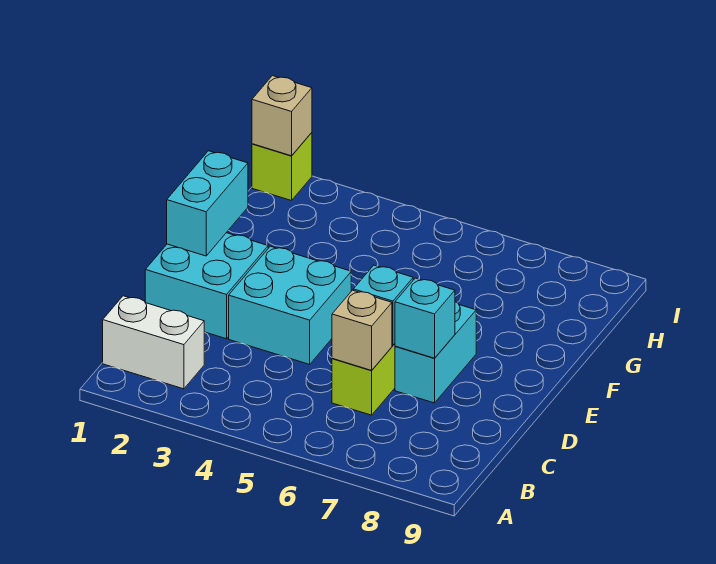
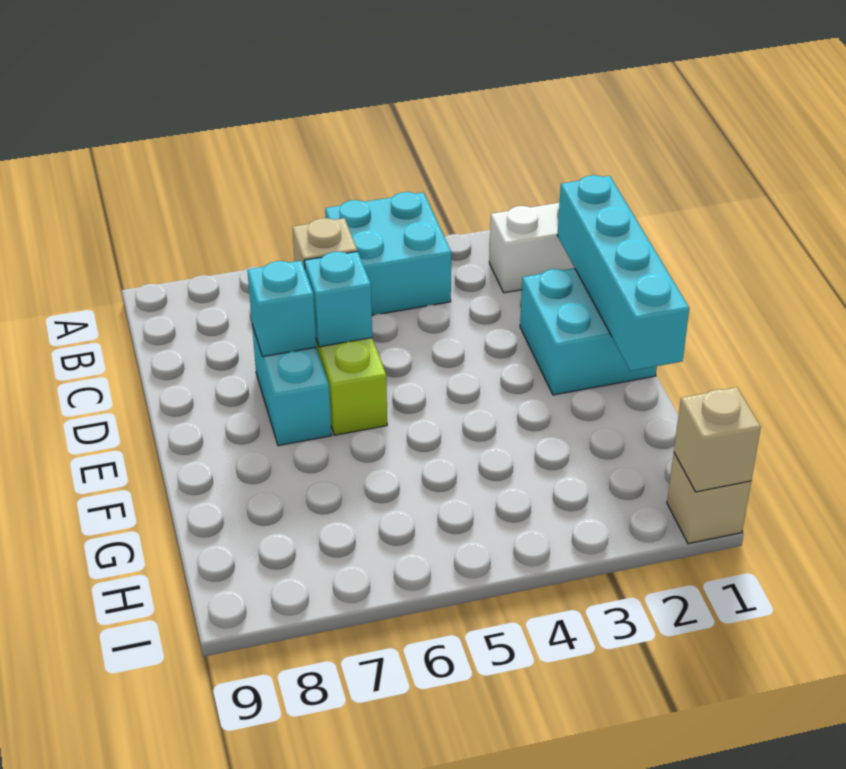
cyan brick D3:E4 level 1 -> cyan brick A4:B5 level 1
cyan brick E1:F1 level 2 -> cyan brick C1:F1 level 2
lime brick I1 level 1 -> tan brick I1 level 1

